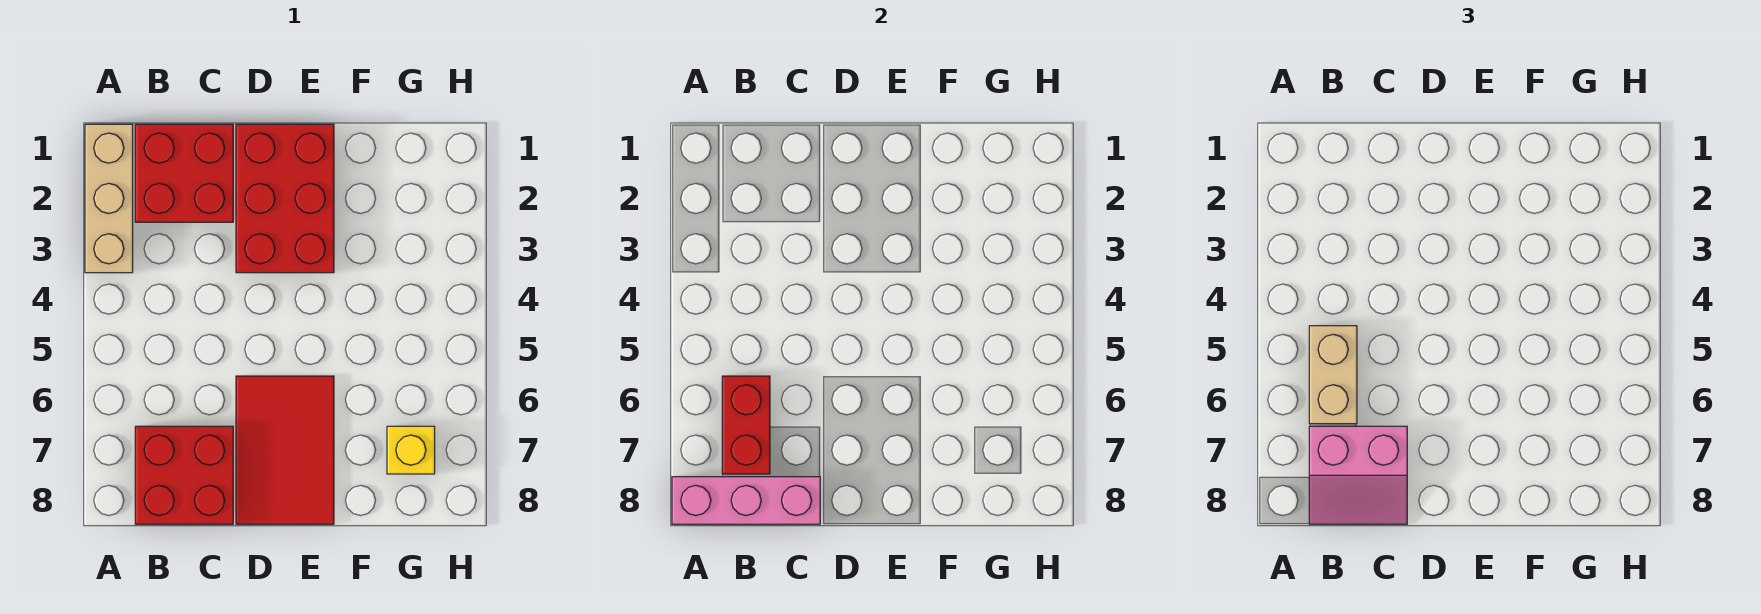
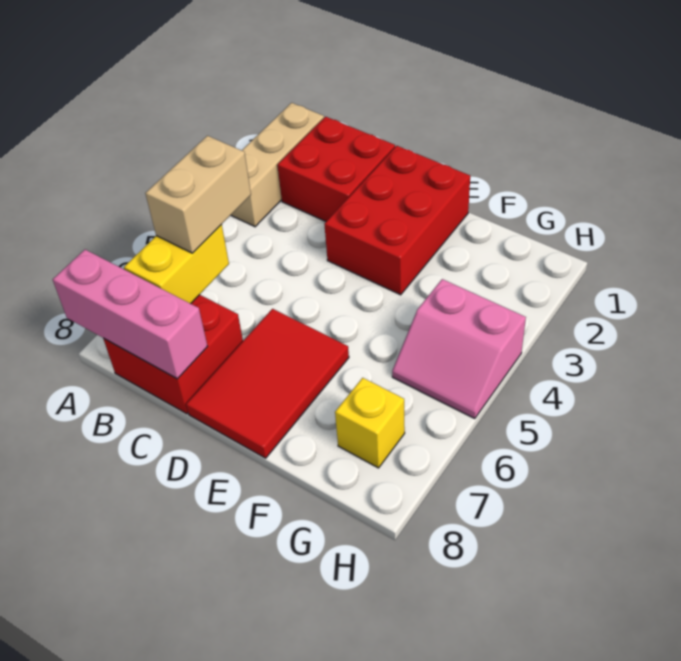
red brick B6:B7 level 2 -> yellow brick B6:B7 level 2
pink slope B7:C8 level 3 top 7 -> pink slope G4:H5 level 1 top 4

